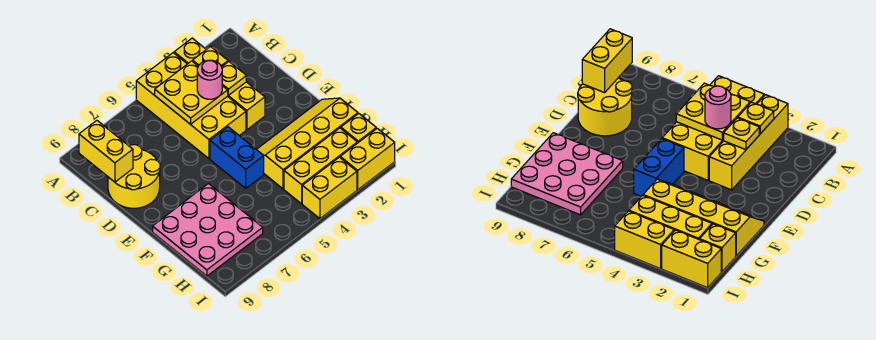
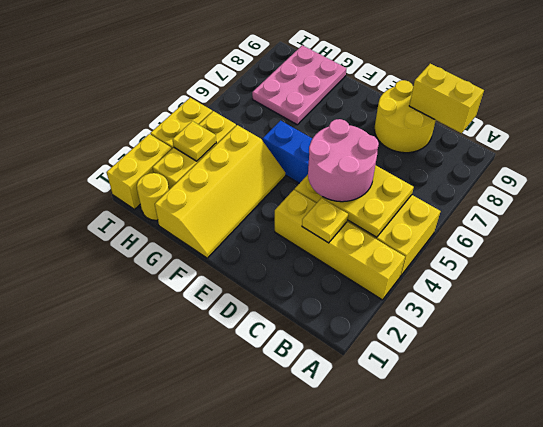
yellow plate B3 level 2 -> yellow plate H3 level 2
pink round brick C4 level 3 -> pink round brick C4:D5 level 3
pink plate F7:H9 level 1 -> pink plate G7:H9 level 1
yellow brick H1 level 1 -> yellow round brick H1 level 1

